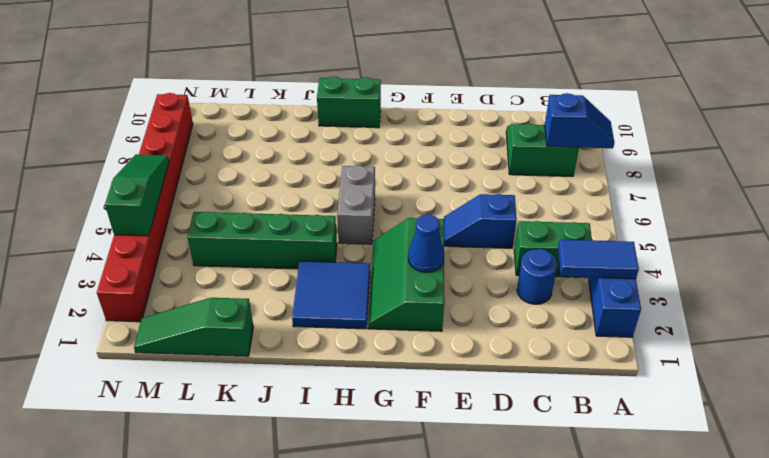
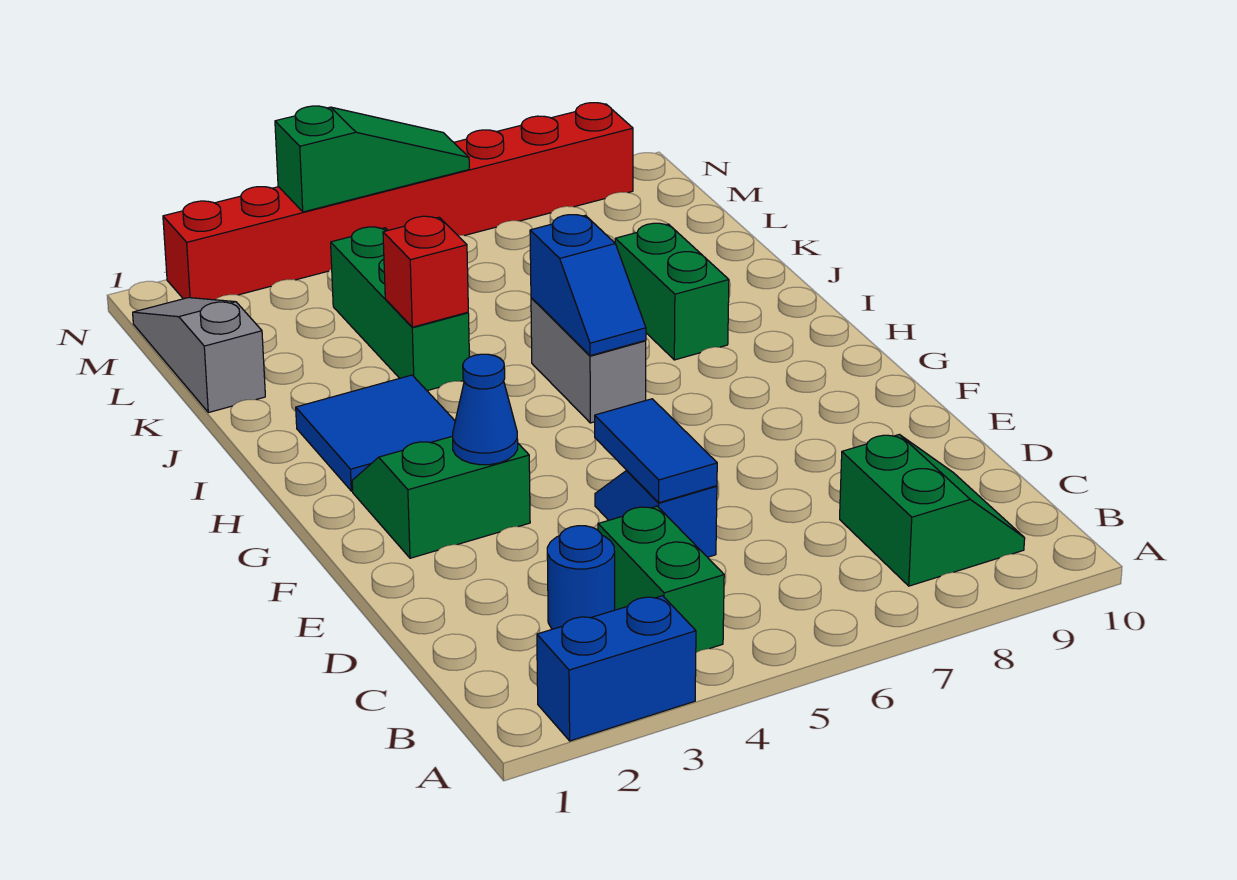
blue tile A3:B3 level 2 -> blue tile D5:E5 level 2
blue slope A8:B8 level 2 top B -> blue slope H6:I6 level 2 top I
green slope F2:G4 level 1 top F -> green slope F2:G3 level 1 top F
grey brick H5:H6 level 1 -> grey brick H6:I6 level 1
green brick H10:I10 level 1 -> green brick I8:J8 level 1
green brick I4:L4 level 1 -> green brick J4:L4 level 1
none -> red brick J4 level 2
green slope K1:M1 level 1 top K -> grey slope K1:M1 level 1 top K

